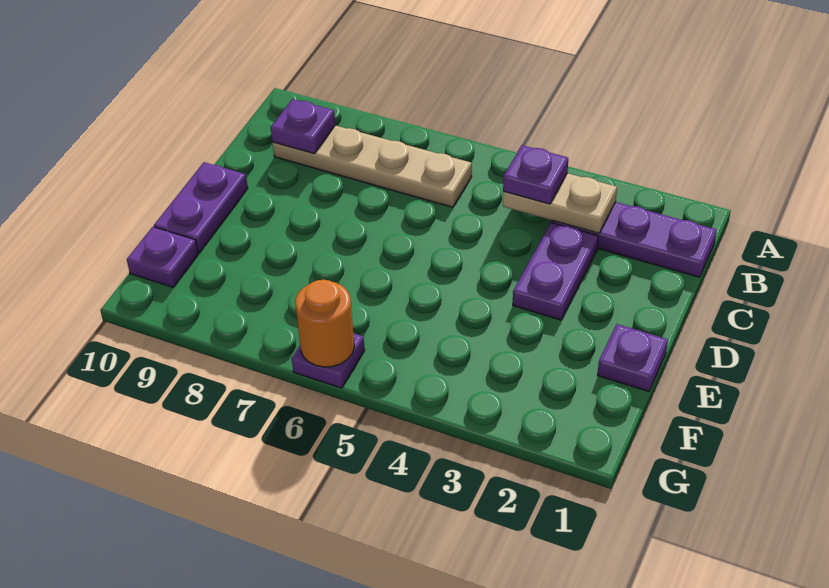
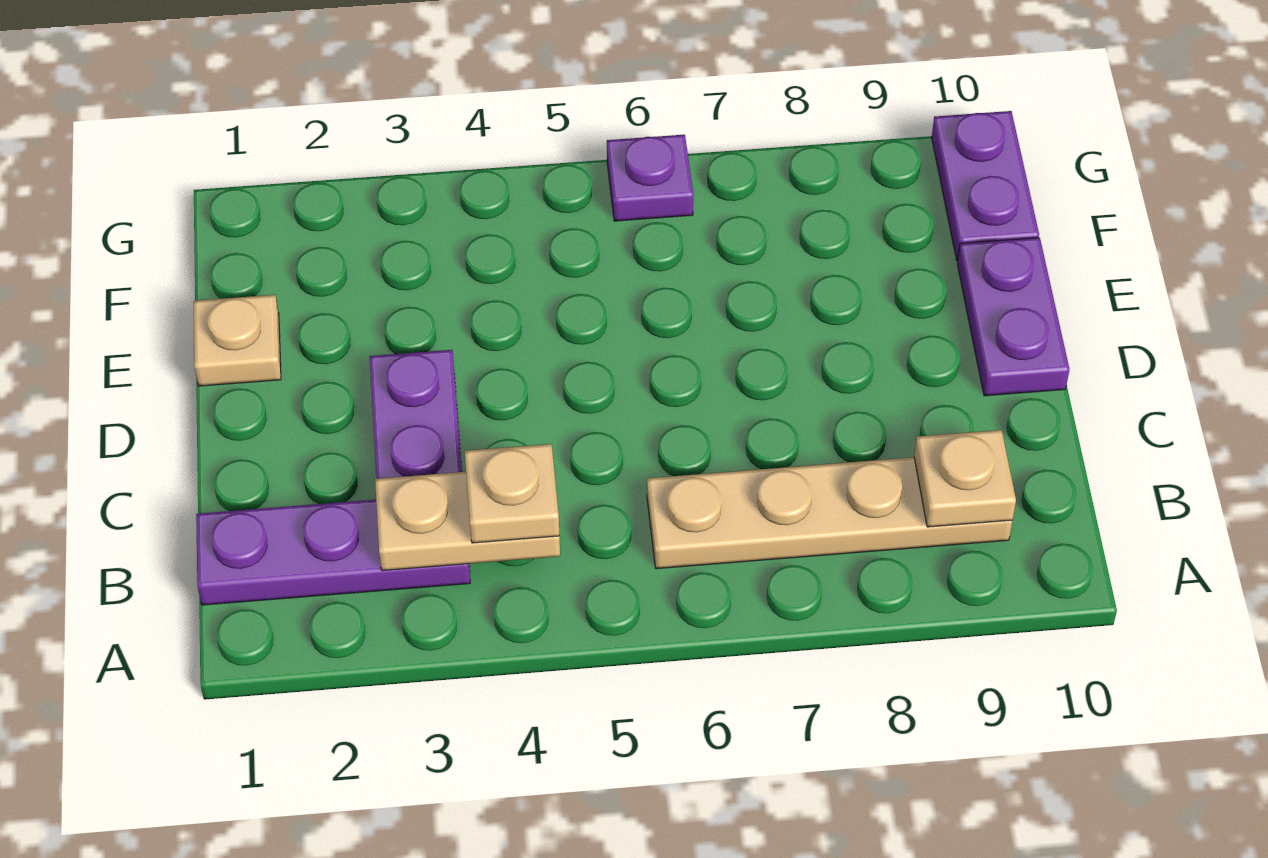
purple plate B4 level 3 -> tan plate B4 level 3
purple plate B9 level 2 -> tan plate B9 level 2
purple plate E1 level 1 -> tan plate E1 level 1
purple plate F10 level 1 -> purple plate F10:G10 level 1
orange round brick G6 level 2 -> none

